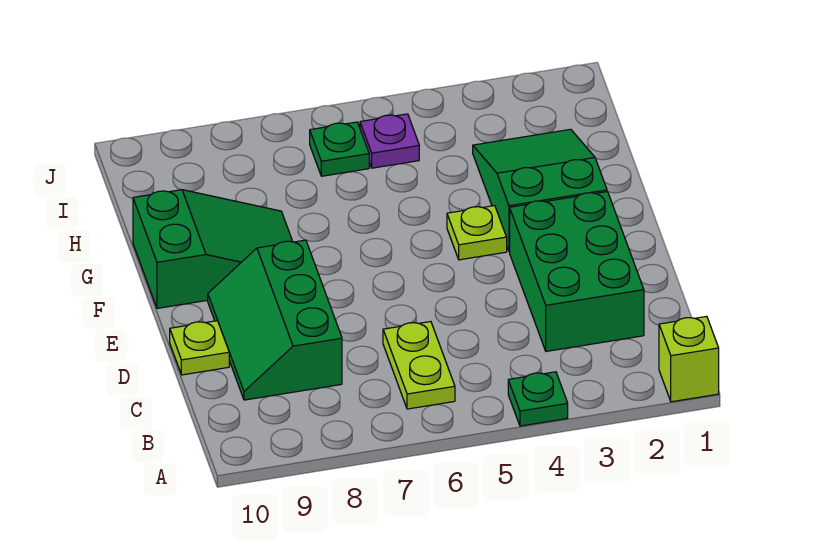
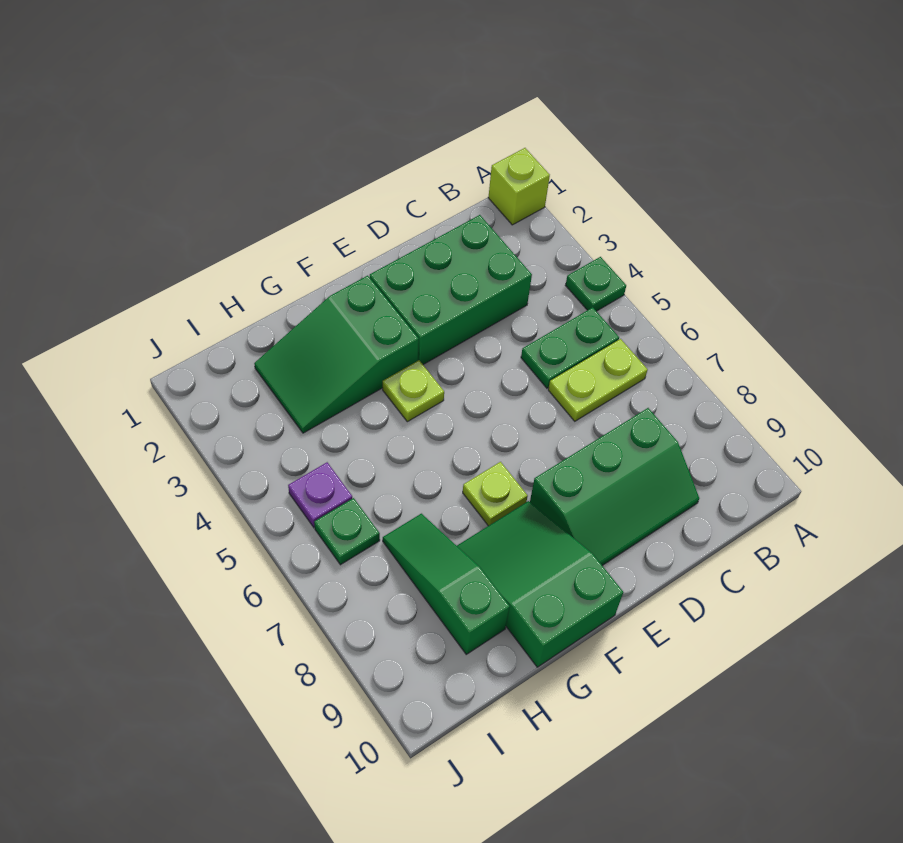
none -> green plate B5:C5 level 1
lime plate D10 level 1 -> lime plate F7 level 1
none -> green slope H7:H9 level 1 top 9

